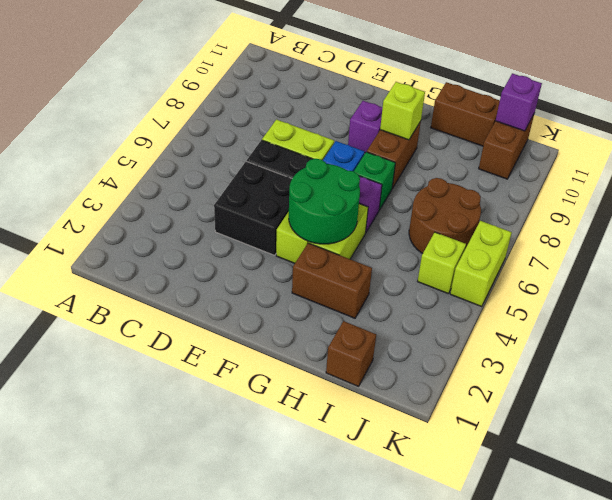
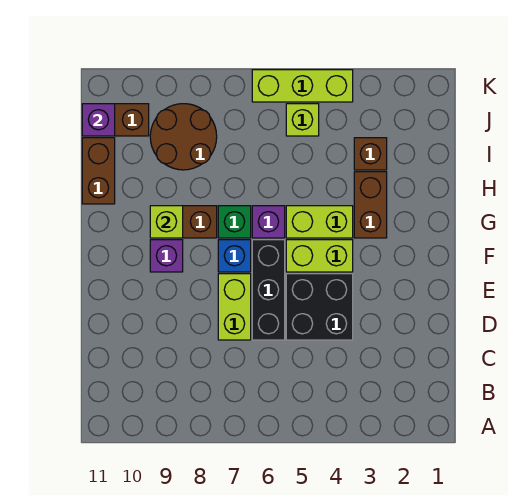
green round brick F4:G5 level 2 -> none
brown brick I1 level 1 -> brown brick I3 level 1
brown round brick I6:J7 level 1 -> brown round brick I8:J9 level 1
lime brick K5:K6 level 1 -> lime brick K4:K6 level 1

